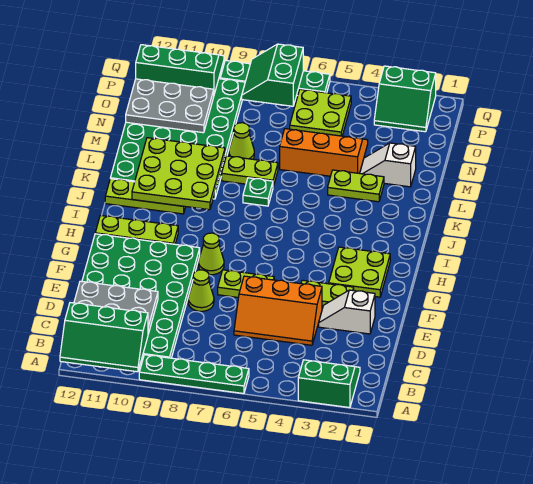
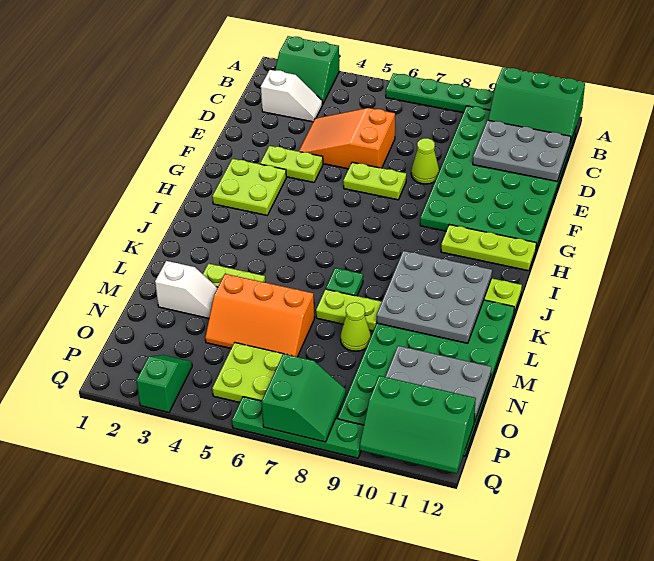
green slope A10:B12 level 2 top B -> green slope A10:B12 level 2 top A
orange slope D4:E6 level 1 top E -> orange slope D4:E6 level 1 top 6
white slope E2:E3 level 1 top 2 -> white slope C2:C3 level 1 top 2
lime cone G8 level 1 -> none
lime plate J9:L11 level 2 -> grey plate J9:L11 level 2
green slope P2:Q3 level 1 top Q -> green slope P3:Q3 level 1 top Q

